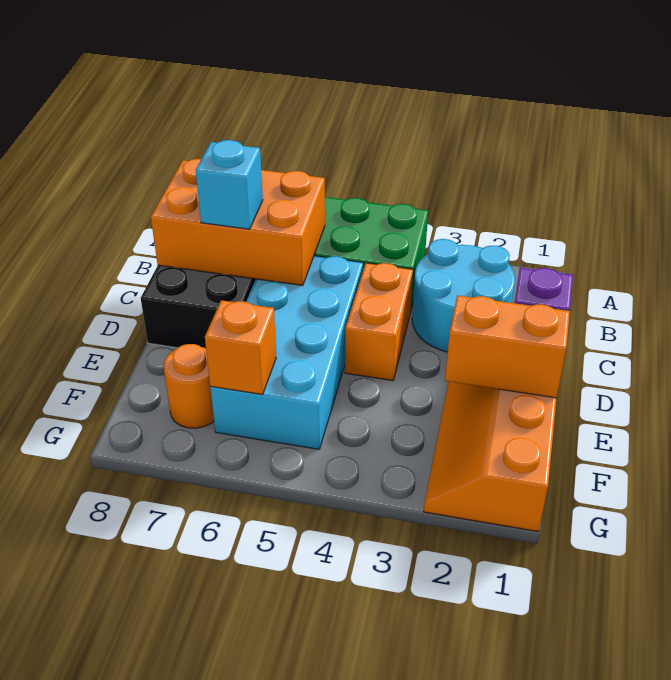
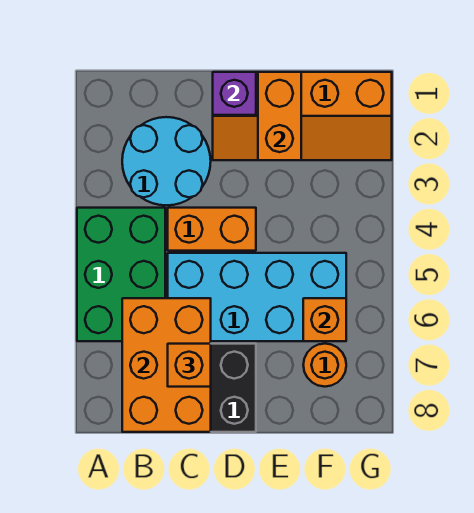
cyan brick C7 level 3 -> orange brick C7 level 3

